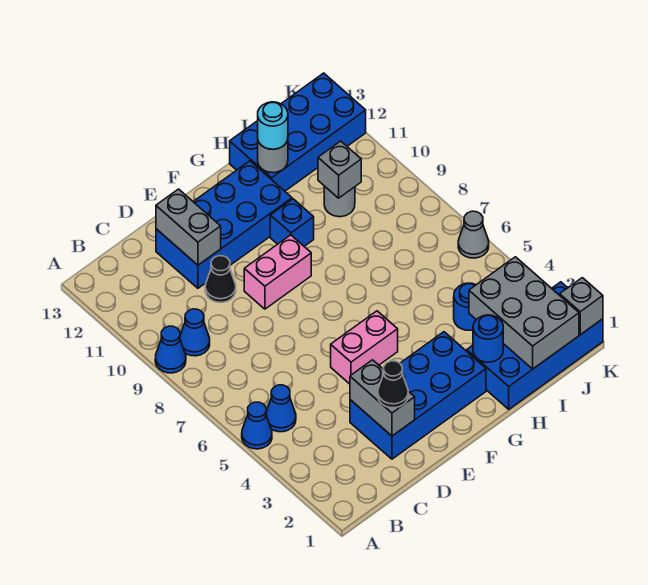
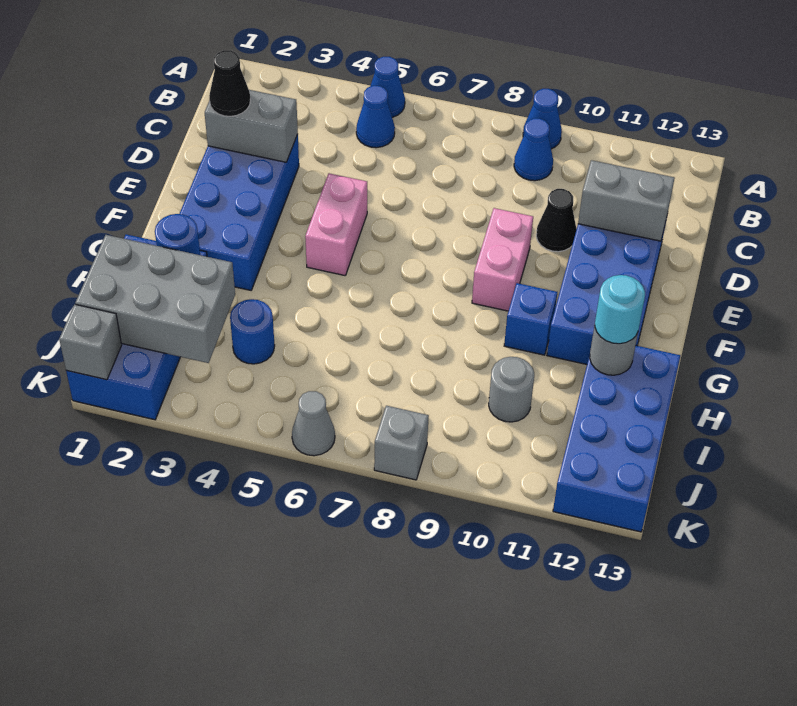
grey brick I10 level 2 -> grey brick K8 level 1

